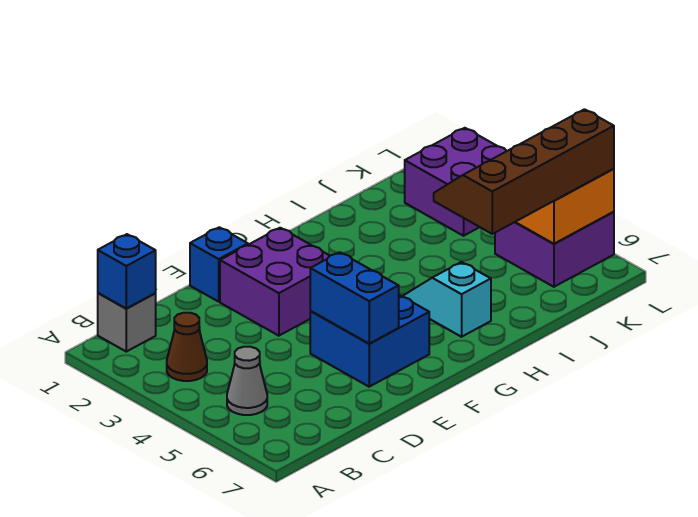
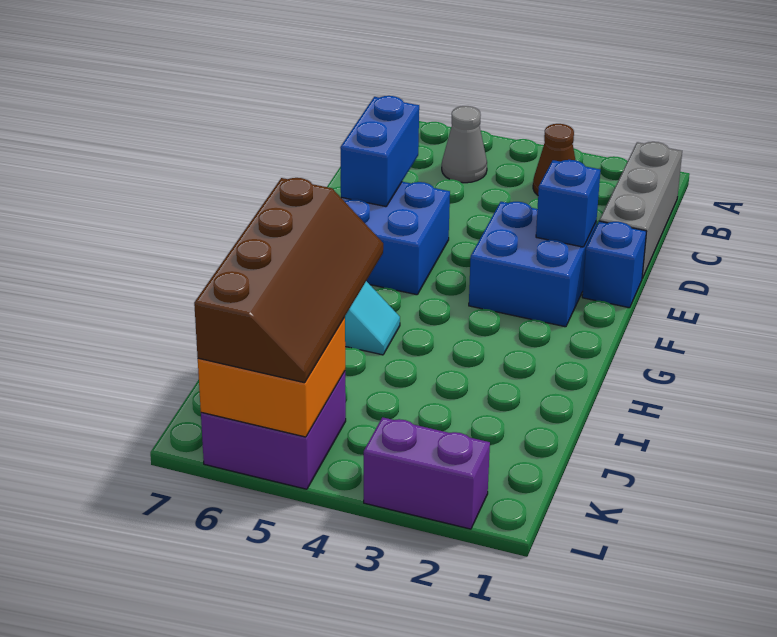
grey brick B1 level 1 -> grey brick B1:D1 level 1
blue brick B1 level 2 -> blue brick E2 level 2
purple brick E2:F3 level 1 -> blue brick E2:F3 level 1
blue brick E5:E6 level 2 -> blue brick D6:E6 level 2
purple brick K2:L3 level 1 -> purple brick L2:L3 level 1

